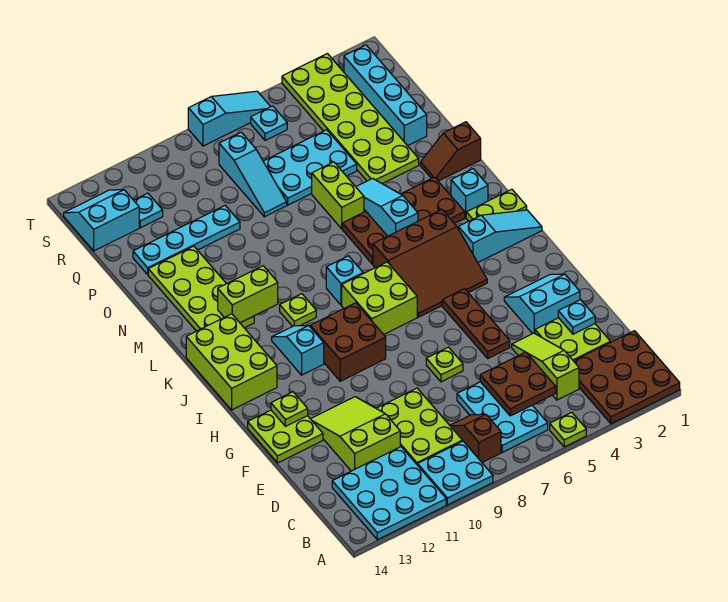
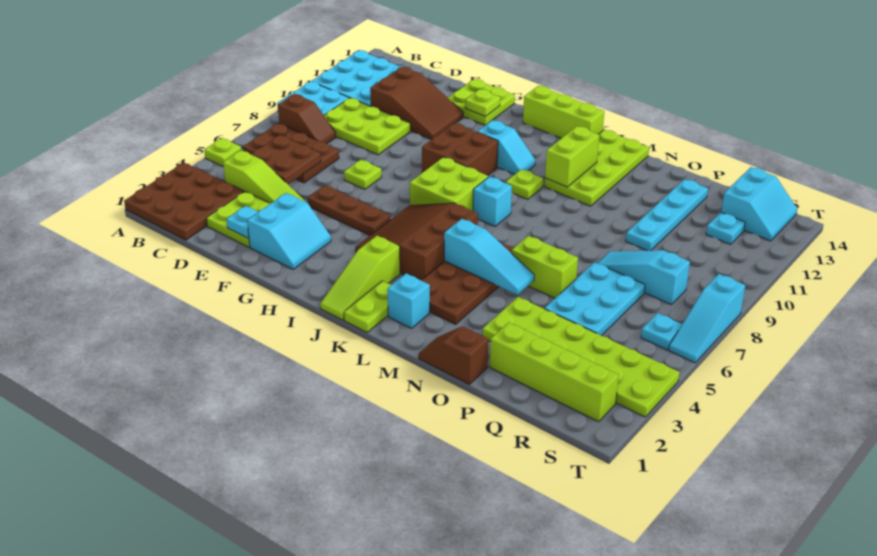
cyan plate B6:D7 level 1 -> brown plate B6:D7 level 1
lime slope D11:F12 level 1 top D -> brown slope D11:F12 level 1 top D
lime brick I13:K14 level 1 -> lime brick I14:K14 level 1
cyan slope J1:J3 level 1 top 3 -> lime slope J1:J3 level 1 top 3
lime plate L12:O13 level 1 -> lime plate L11:M14 level 1
brown slope N1:N2 level 1 top 1 -> brown slope N1:O1 level 1 top O
cyan brick P2:S2 level 1 -> lime brick P2:S2 level 1

